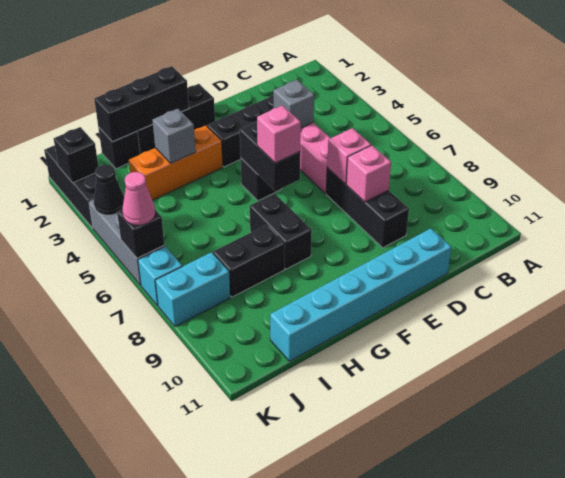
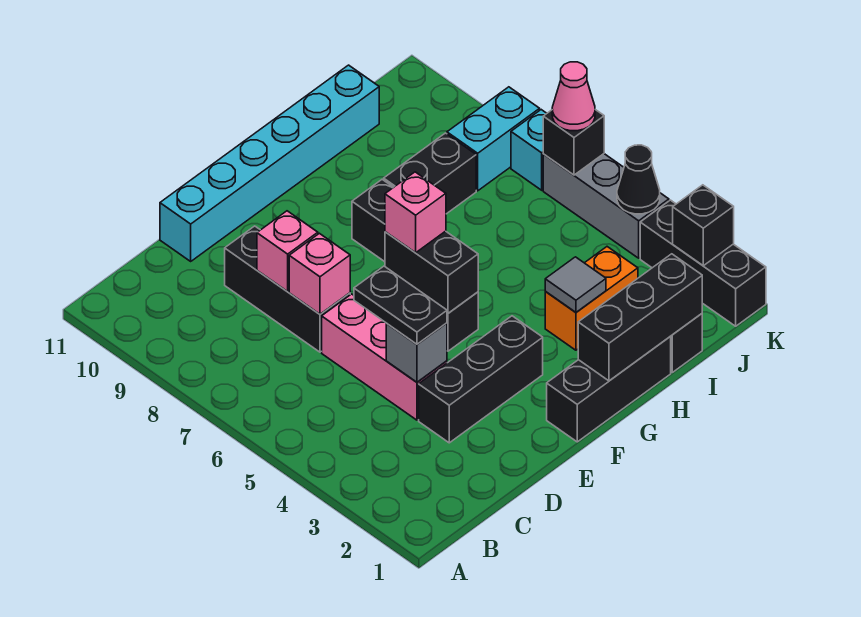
none -> black plate D4:D5 level 3
orange brick G3:I3 level 1 -> orange brick H3:I3 level 1
grey brick H3 level 2 -> grey tile H3 level 2

